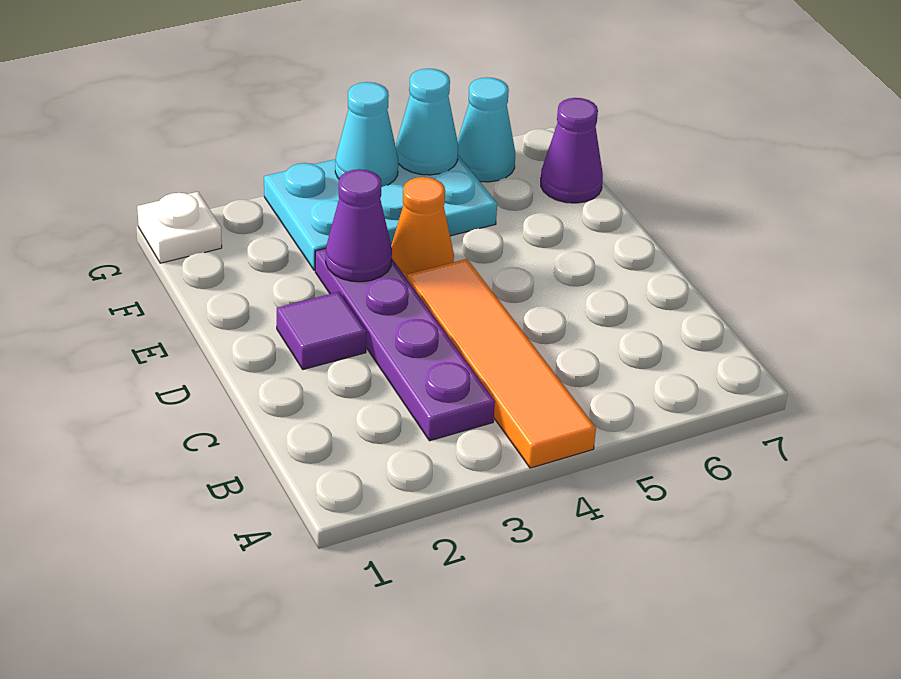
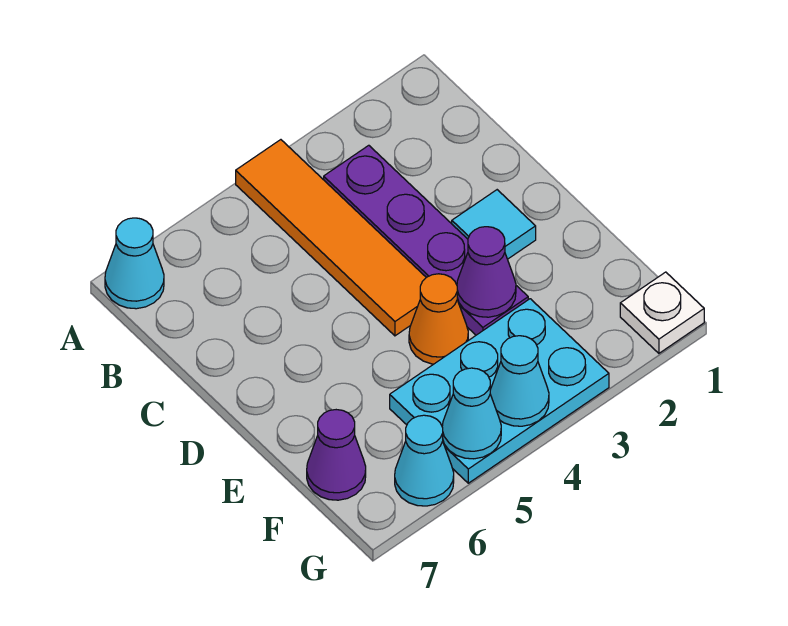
none -> cyan cone A7 level 1
purple tile D2 level 1 -> cyan tile D2 level 1

